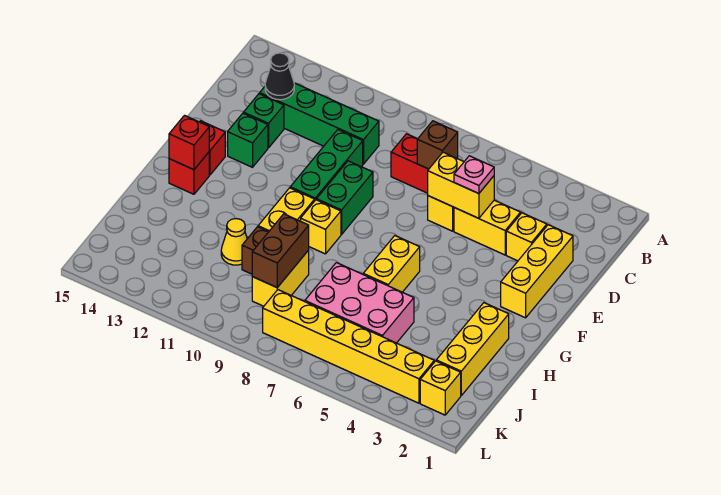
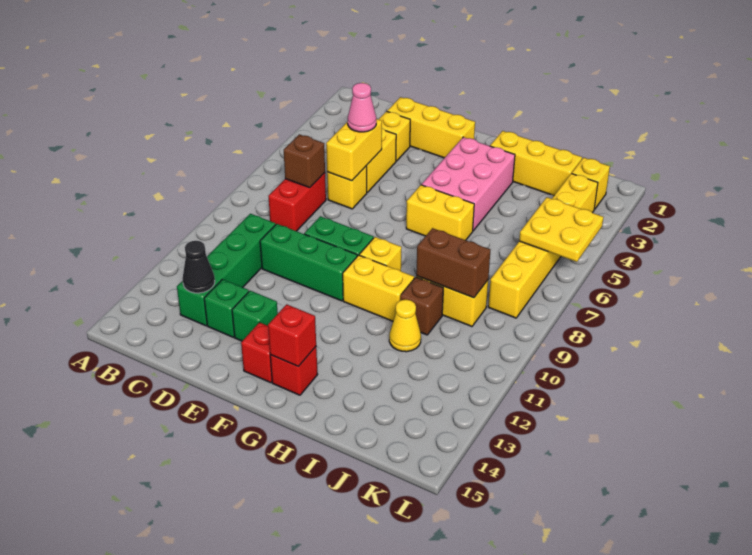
pink plate D5 level 3 -> pink cone D5 level 3
pink brick I5:J7 level 1 -> pink brick G3:H5 level 1
none -> yellow plate K5:L6 level 2

